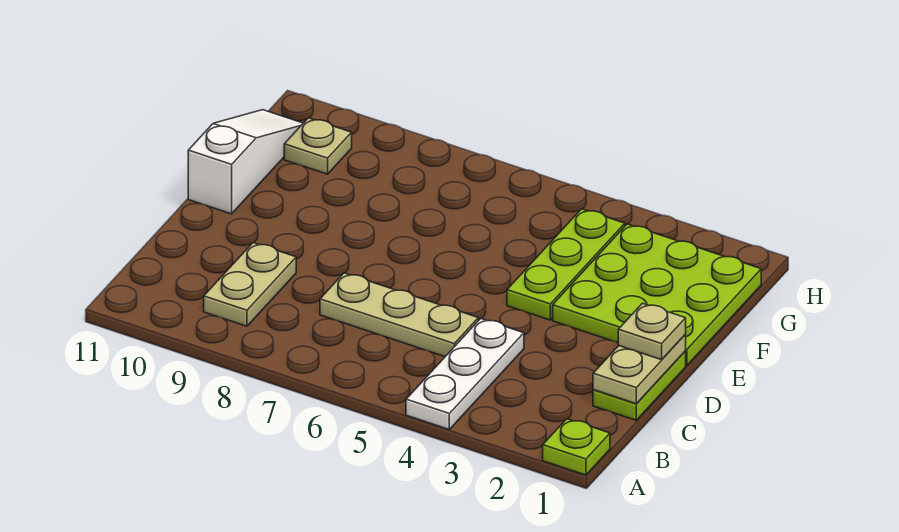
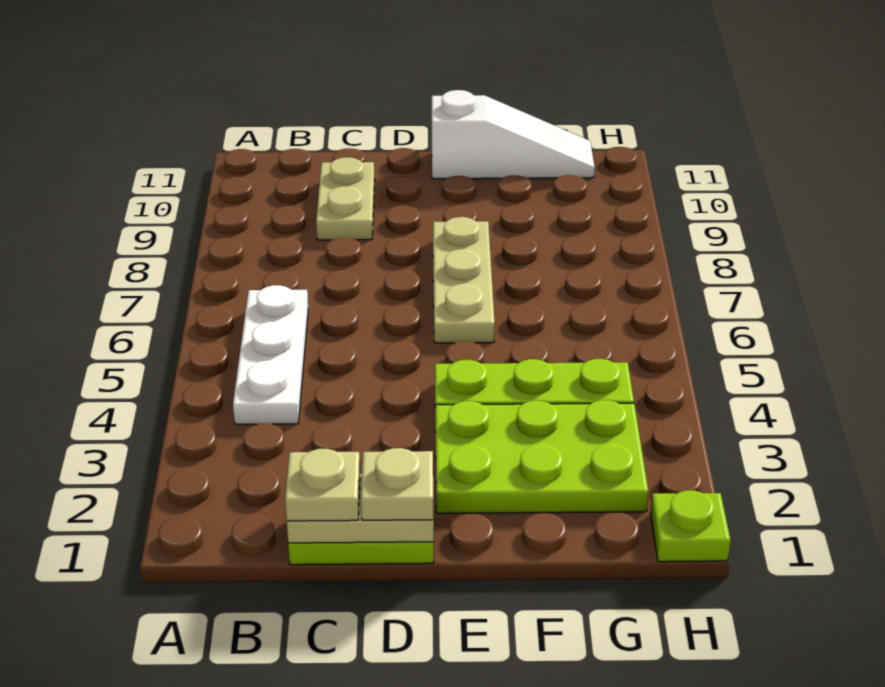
lime plate A1 level 1 -> lime plate H1 level 1
white plate A4:C4 level 1 -> white plate B4:B6 level 1
tan plate B9:C9 level 1 -> tan plate C9:C10 level 1
tan plate C5:C7 level 1 -> tan plate E6:E8 level 1
lime plate E1:G3 level 1 -> lime plate E2:G3 level 1
tan plate G10 level 1 -> tan plate C1 level 3

